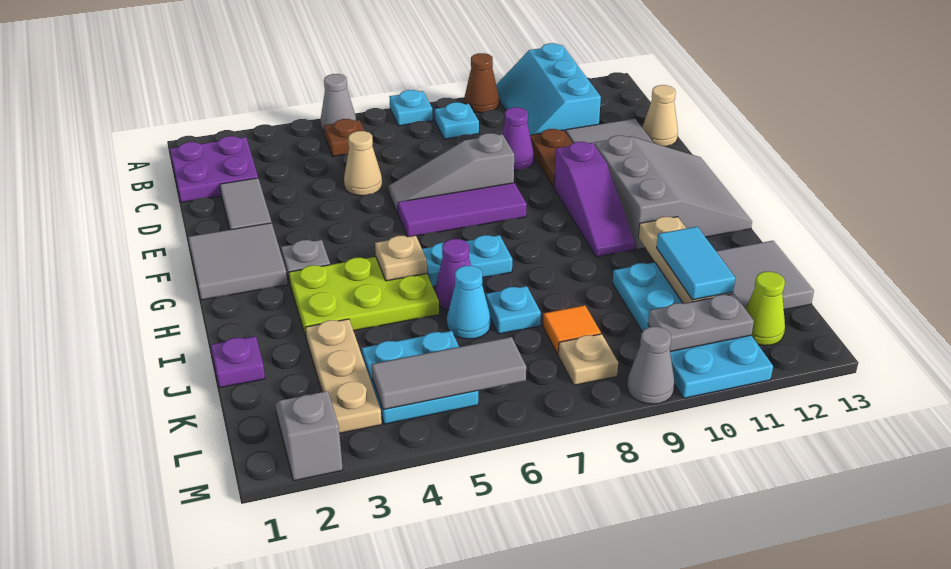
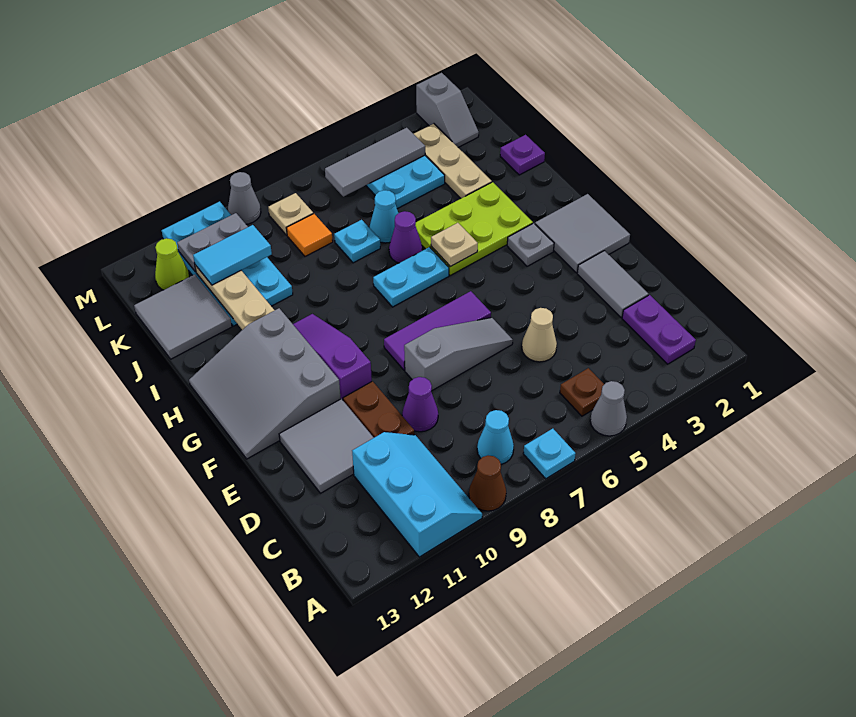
purple plate B1:C2 level 1 -> purple plate B2:C2 level 1
cyan plate B8 level 1 -> cyan cone B8 level 1
tan cone D13 level 1 -> none
cyan tile J11:K11 level 3 -> cyan tile K10:K11 level 3

